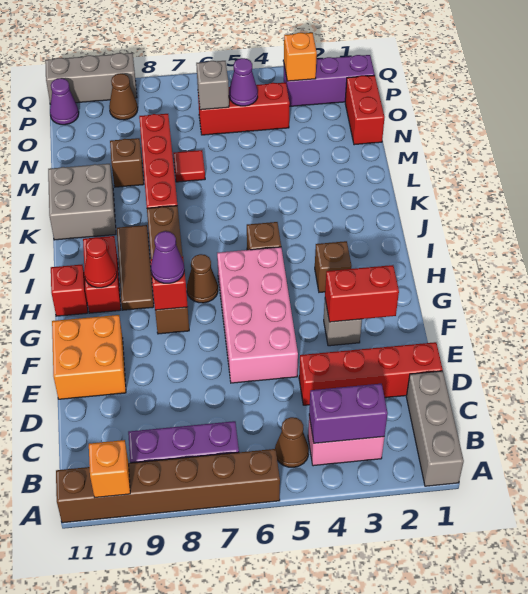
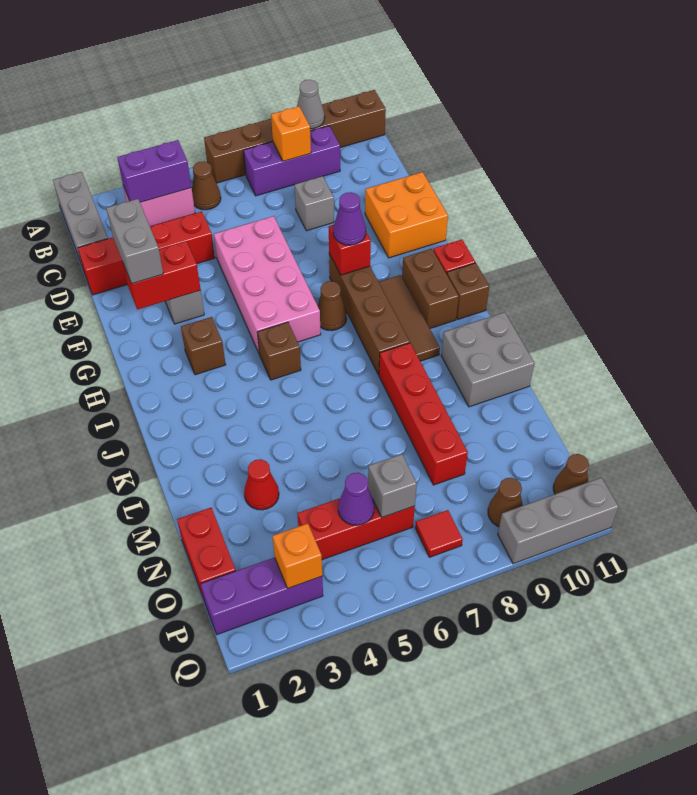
none -> grey cone A9 level 2
orange brick A10 level 2 -> orange brick B8 level 2
none -> grey brick D8 level 1
none -> grey brick E2:F2 level 3
red brick H10:I10 level 1 -> brown brick H10:I10 level 1
red cone H10 level 2 -> red cone M3 level 1
red tile M7 level 1 -> red tile P7 level 1
brown brick M9 level 1 -> brown brick I11 level 1
purple cone P11 level 1 -> brown cone P11 level 1

